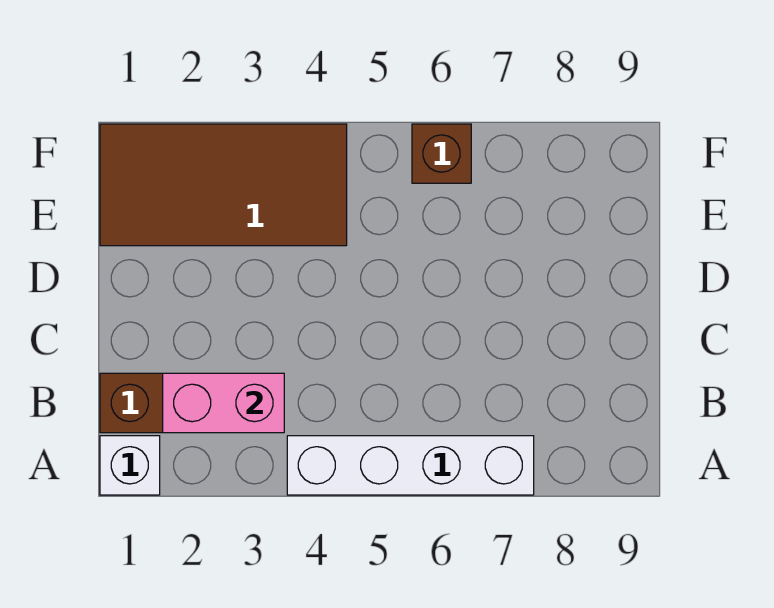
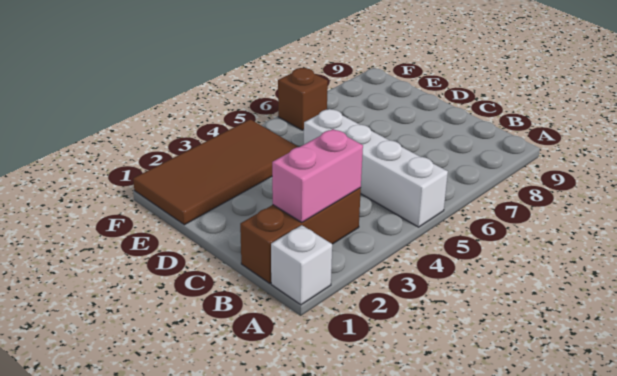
white brick A4:A7 level 1 -> white brick A5:D5 level 1

